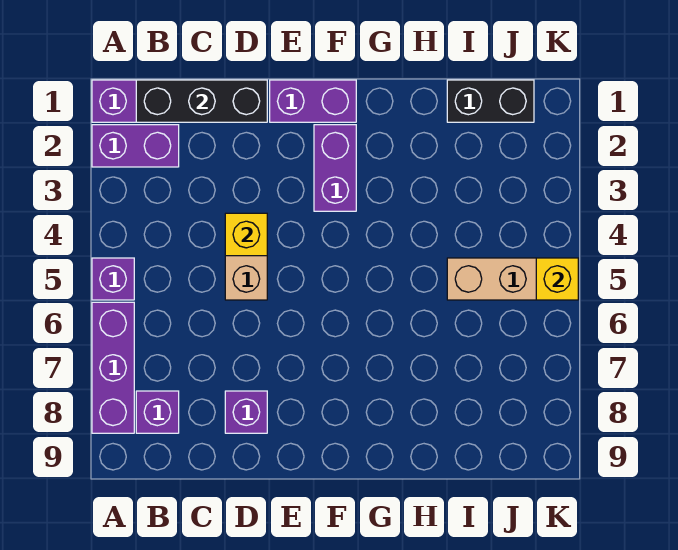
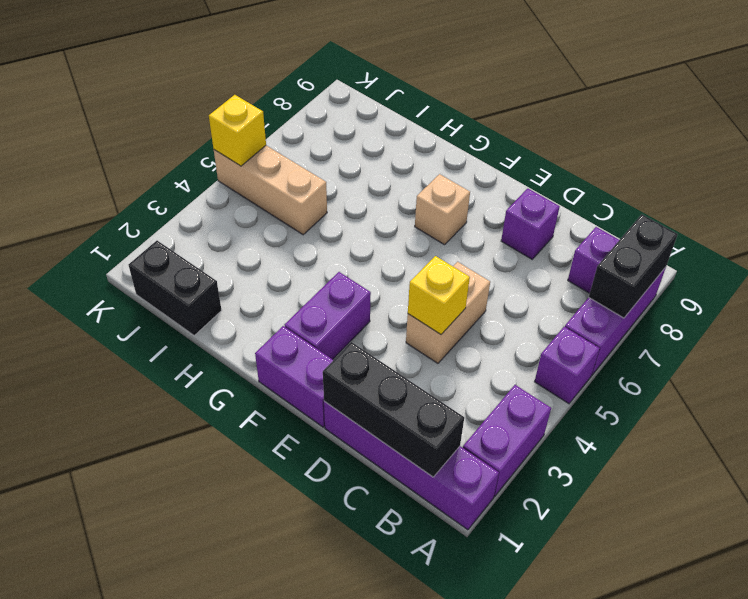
purple brick A2:B2 level 1 -> purple brick A2:A3 level 1
none -> black brick A7:A8 level 2
none -> tan brick F7 level 1

